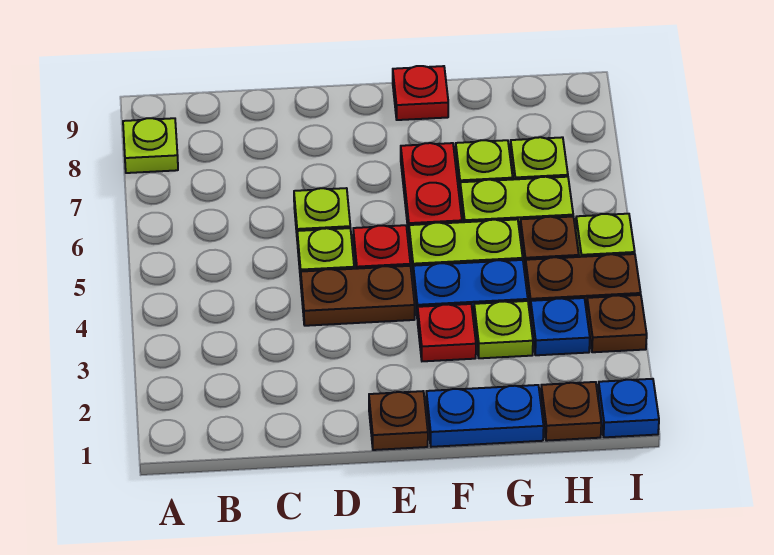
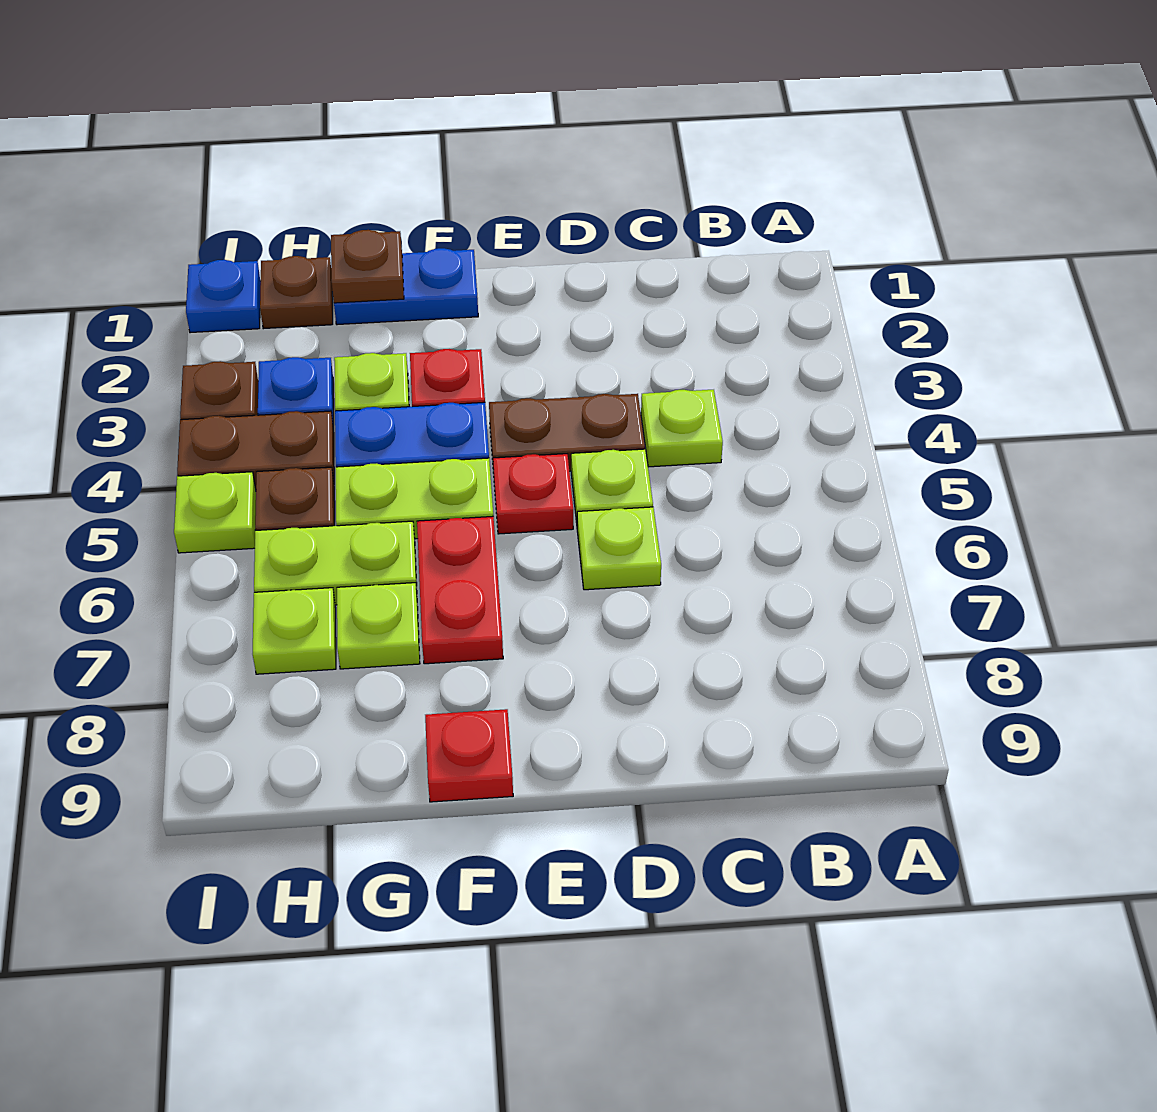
lime plate A8 level 1 -> lime plate C4 level 1
brown plate E1 level 1 -> brown plate G1 level 2

